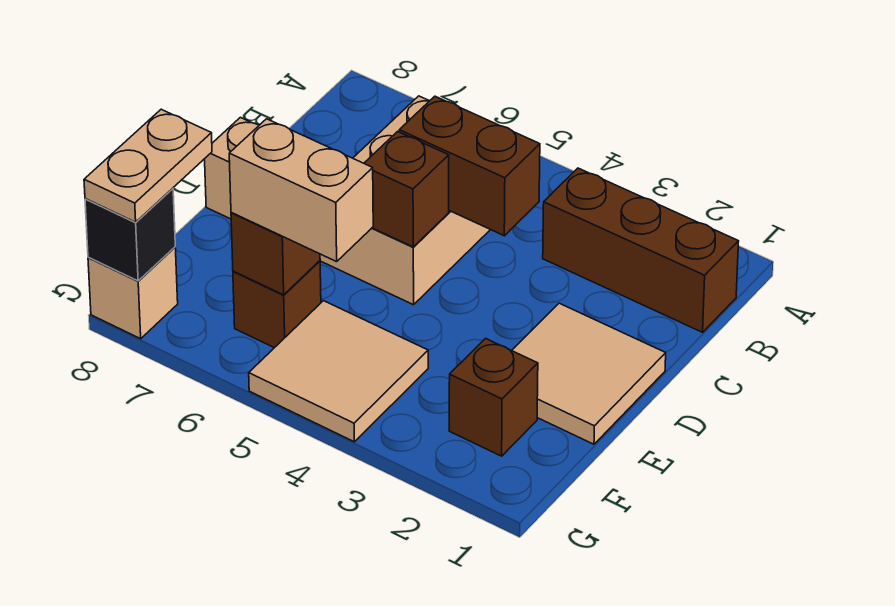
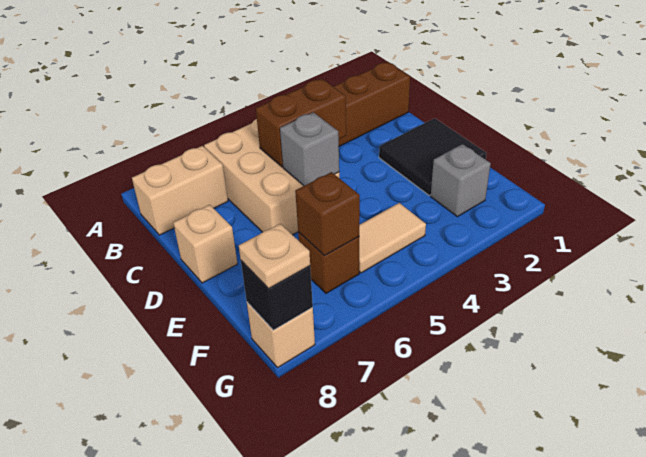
tan tile D1:E2 level 1 -> black tile D1:E2 level 1
brown brick D5 level 2 -> grey brick D5 level 2
brown brick F2 level 1 -> grey brick F2 level 1
tan tile F4:G5 level 1 -> tan tile F4:F5 level 1
tan brick F5:F6 level 3 -> tan brick B7:B8 level 1
tan plate F8:G8 level 3 -> tan plate G8 level 3

